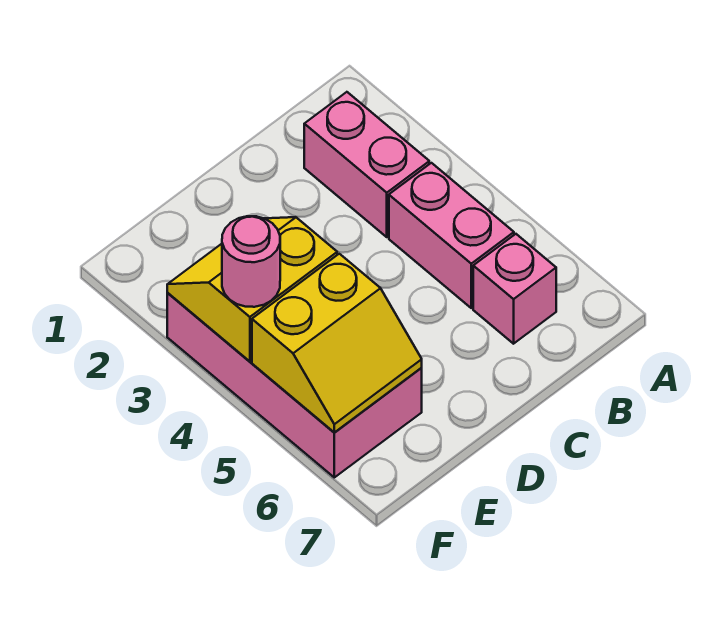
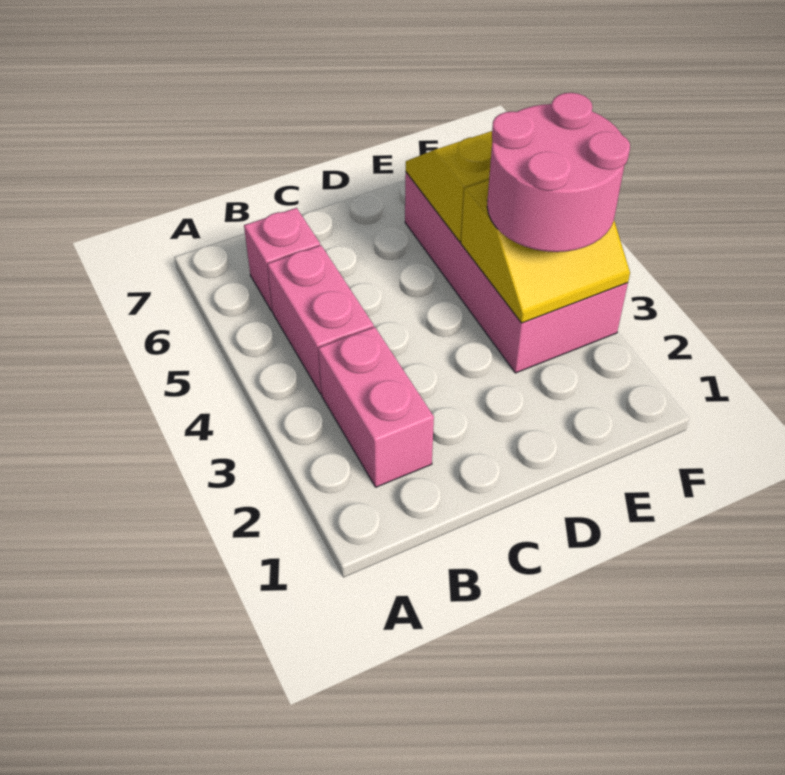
pink round brick F4 level 3 -> pink round brick E3:F4 level 3

